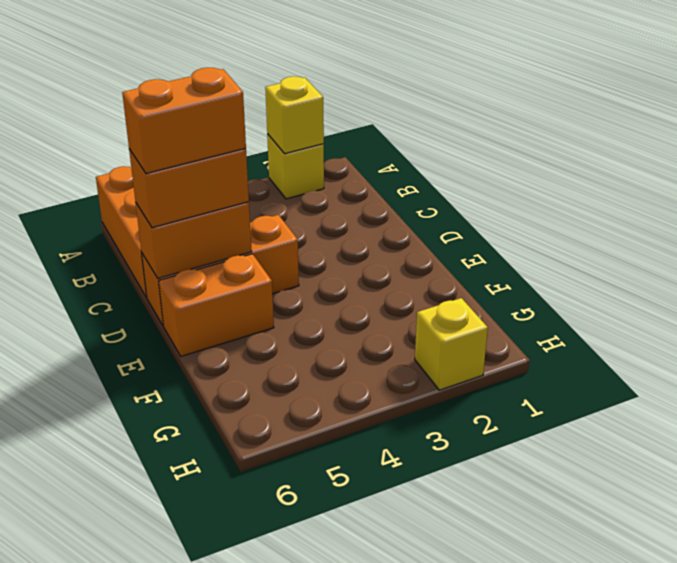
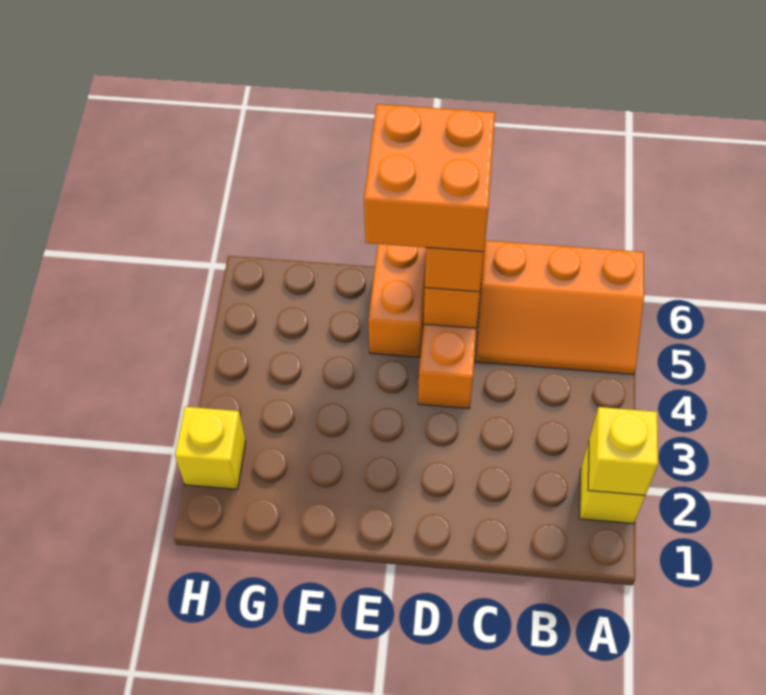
orange brick D5:D6 level 4 -> orange brick D5:E6 level 4

